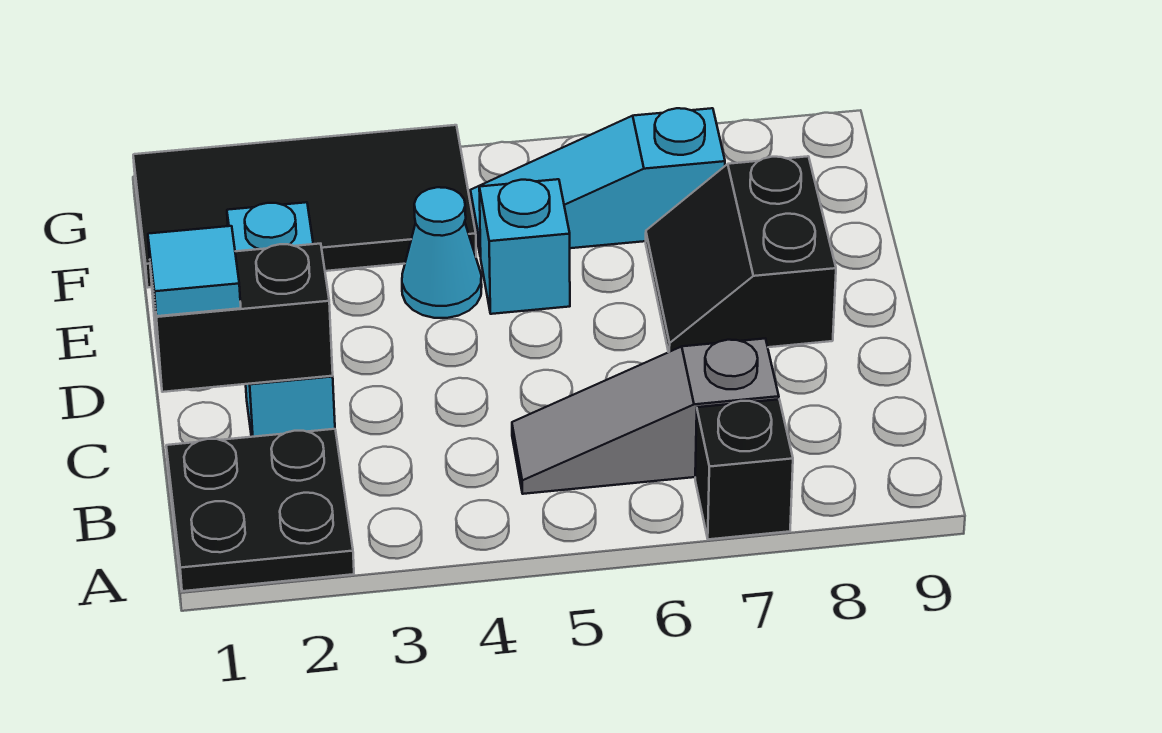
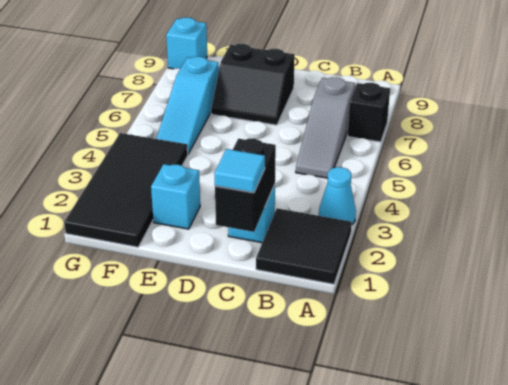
black plate A1:B2 level 1 -> black tile A1:B2 level 1
cyan cone E4 level 1 -> cyan cone A3 level 1
cyan brick E5 level 1 -> cyan brick G9 level 1

